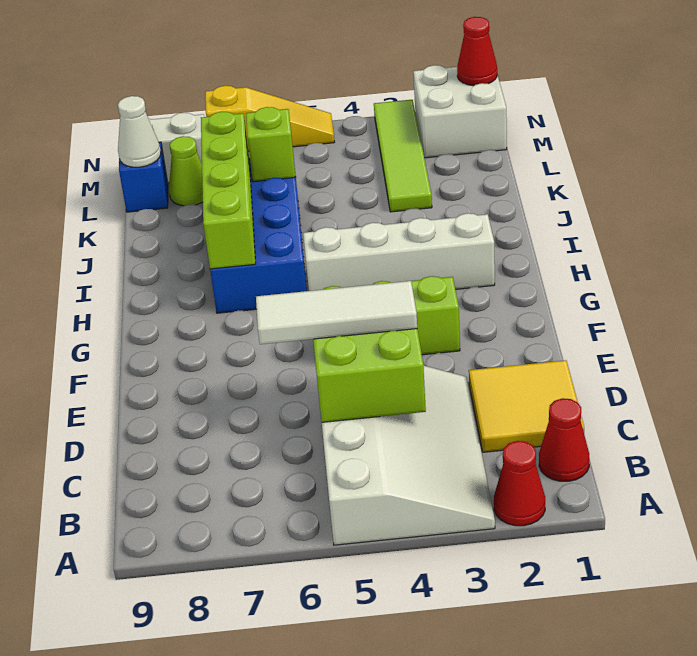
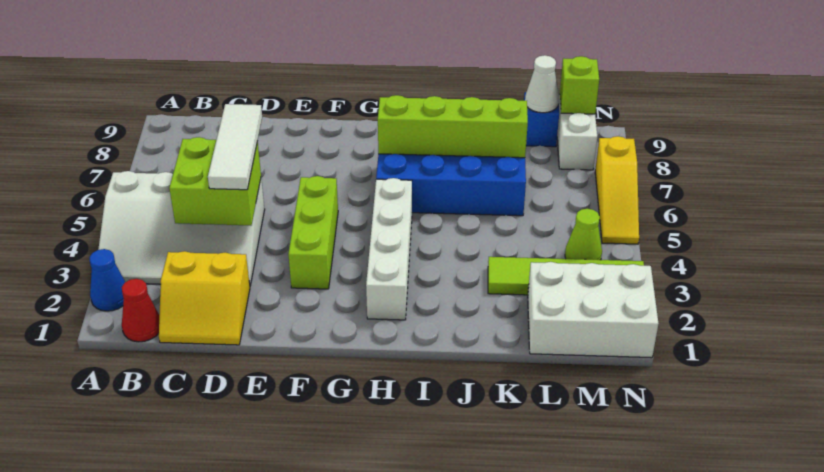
red cone A2 level 1 -> blue cone A2 level 1
yellow tile C1:D2 level 1 -> yellow slope C1:D2 level 1 top 2
lime brick K6 level 2 -> lime brick M9 level 2
lime cone L8 level 1 -> lime cone M4 level 1
white brick M1:N2 level 1 -> white brick L1:N2 level 1
red cone N1 level 2 -> none

